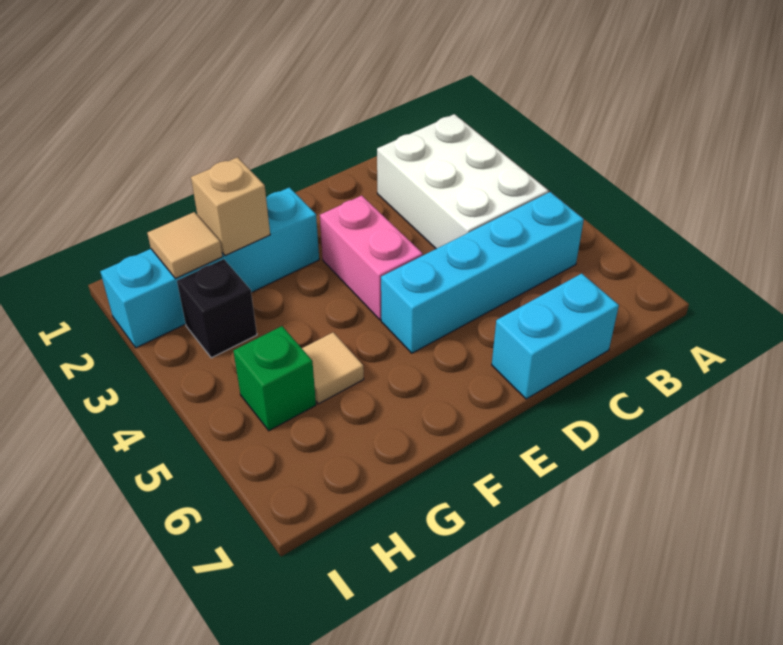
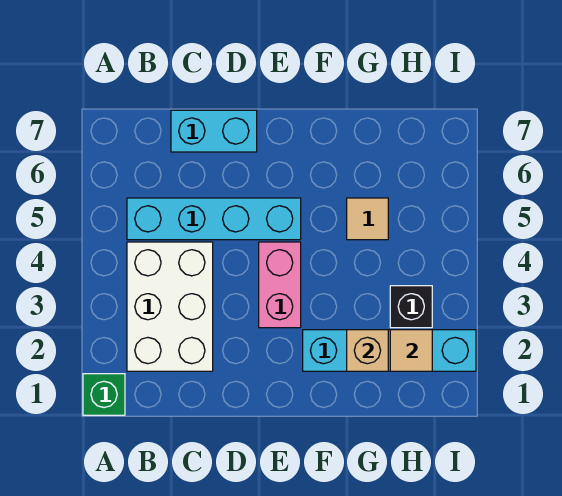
green brick H5 level 1 -> green brick A1 level 1

